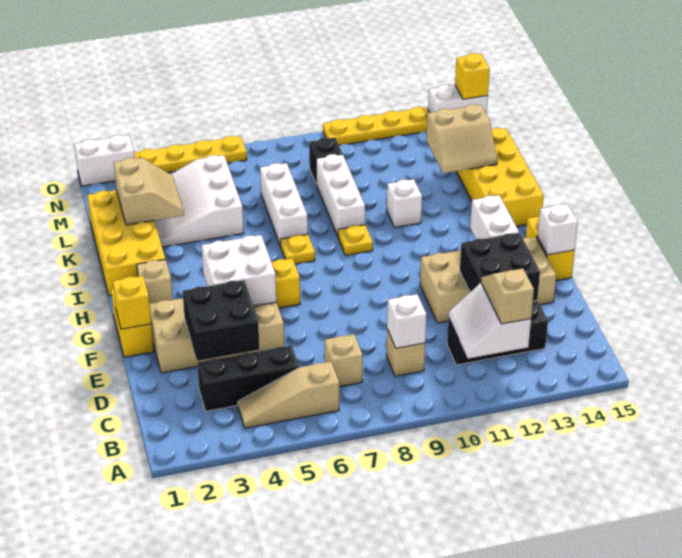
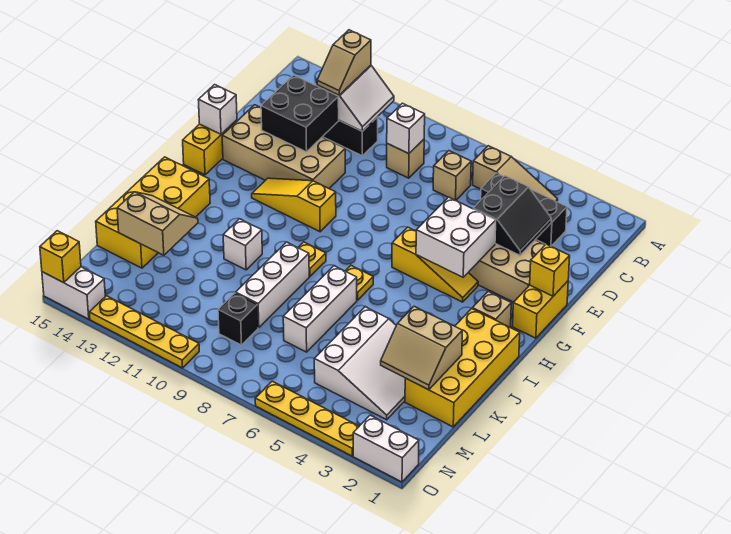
black brick D3:E4 level 2 -> black slope D3:E4 level 2 top 4
white brick F13:G13 level 2 -> none
none -> yellow slope G10:G12 level 1 top 10
tan slope K2:L3 level 2 top 2 -> tan slope K2:L3 level 2 top K

